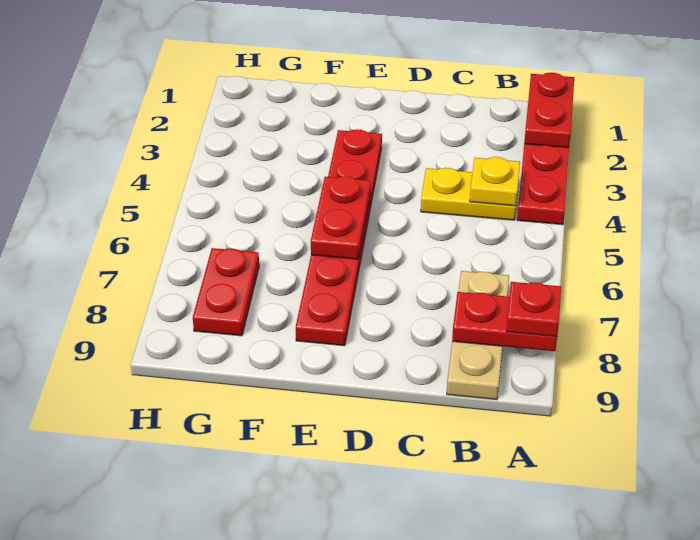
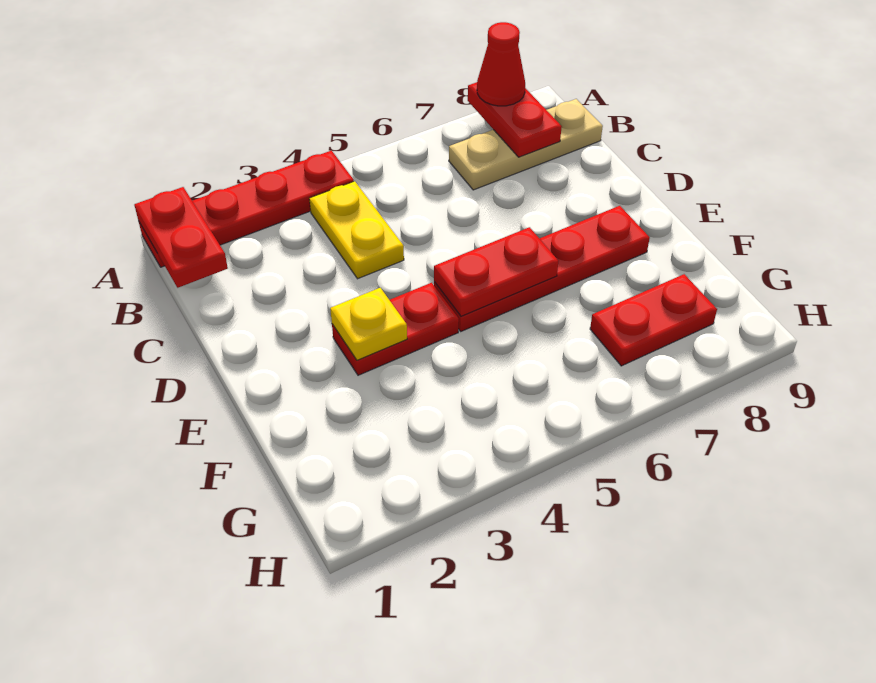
red plate A1:A2 level 2 -> red plate A1:B1 level 2
red plate A8 level 3 -> red cone A8 level 3
yellow plate B4 level 2 -> yellow plate E3 level 2

